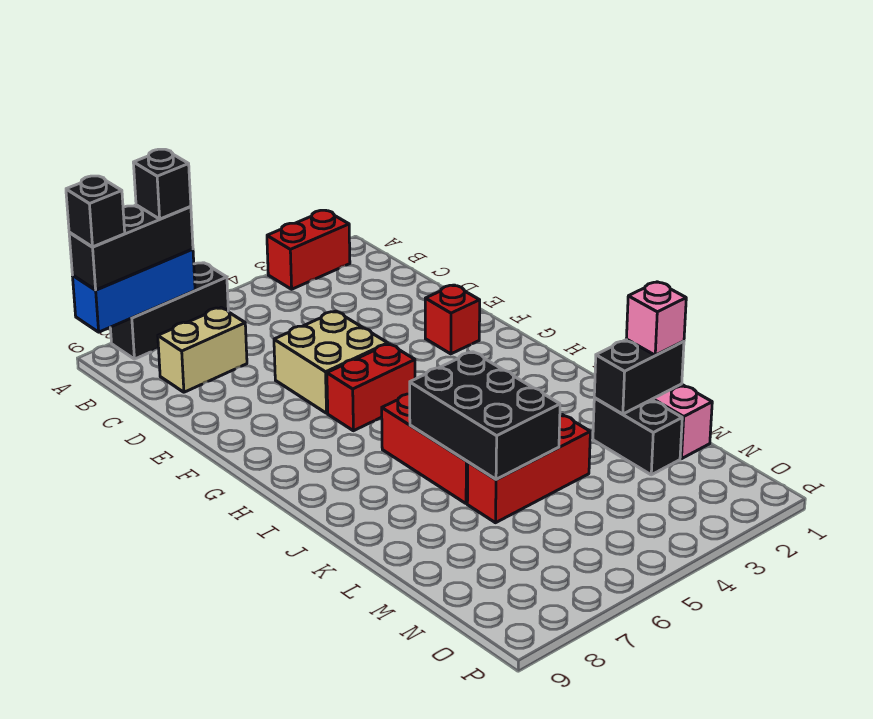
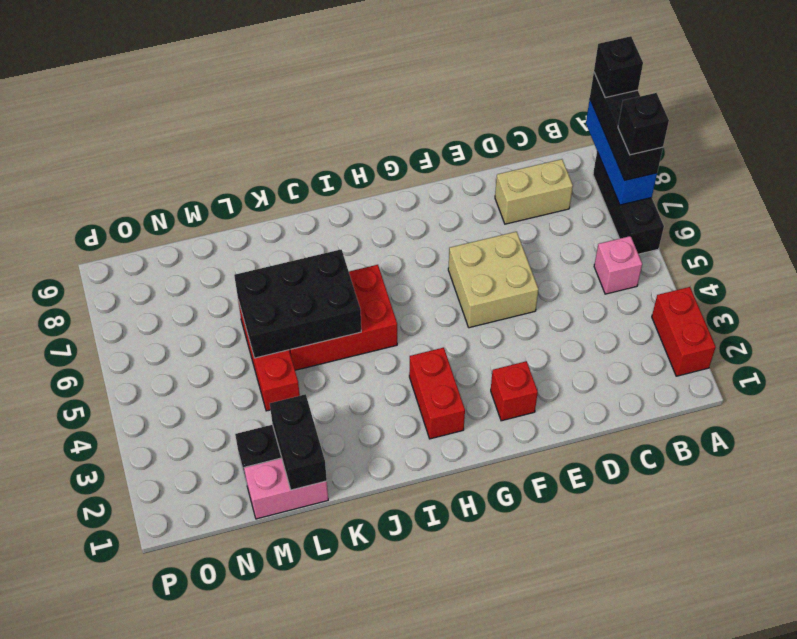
tan brick C7:C8 level 1 -> tan brick C8:D8 level 1
red brick G5:G6 level 1 -> red brick H2:H3 level 1
pink brick L1 level 3 -> pink brick B5 level 1

